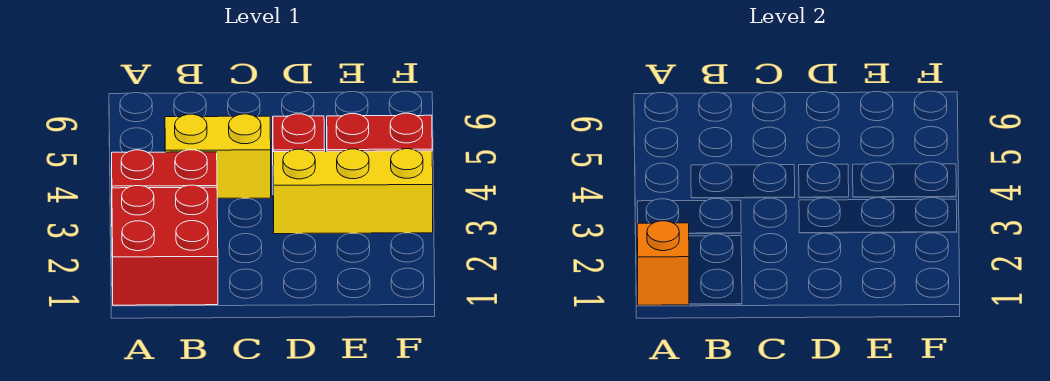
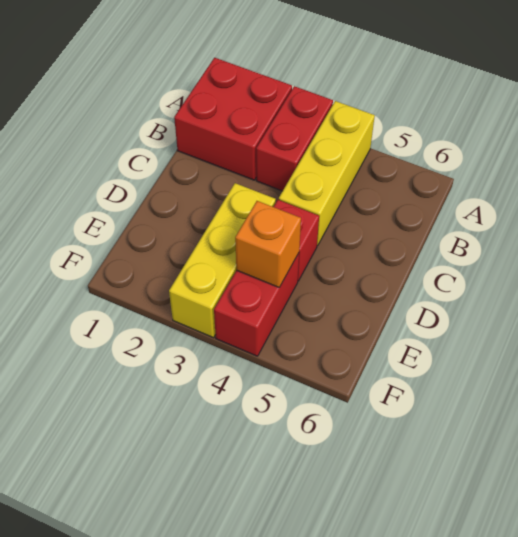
orange brick A1 level 2 -> orange brick E4 level 2
yellow brick B4:C4 level 1 -> yellow brick A4:C4 level 1

